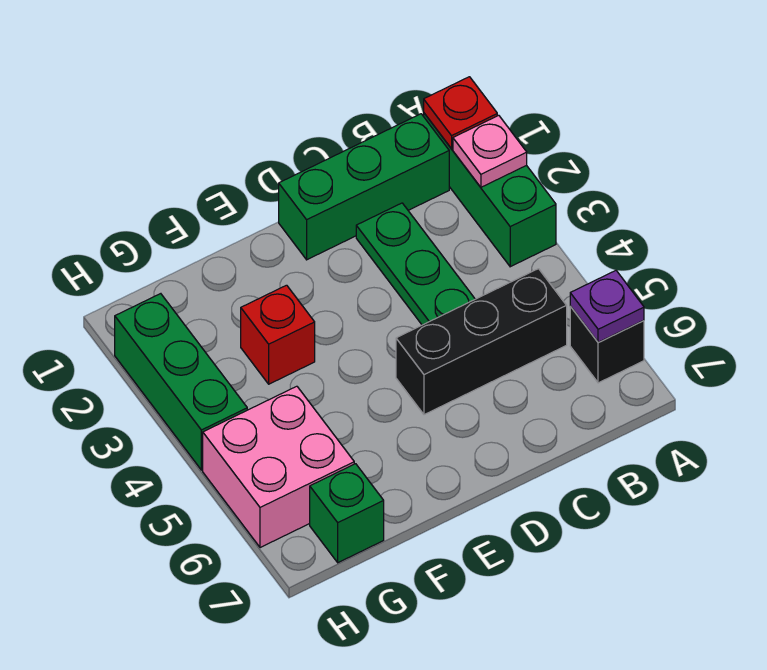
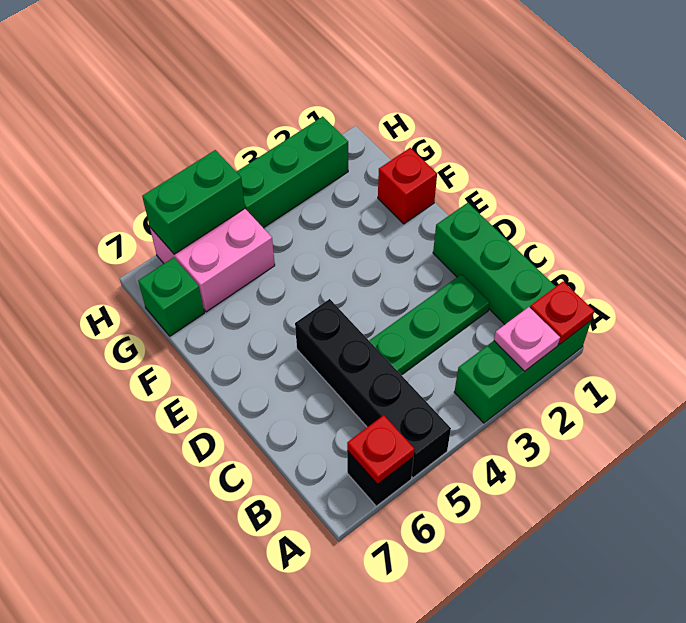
purple plate A6 level 2 -> red plate A6 level 2
black brick B5:D5 level 1 -> black brick A5:D5 level 1
red brick F3 level 1 -> red brick F1 level 1
none -> green brick H5:H6 level 2

